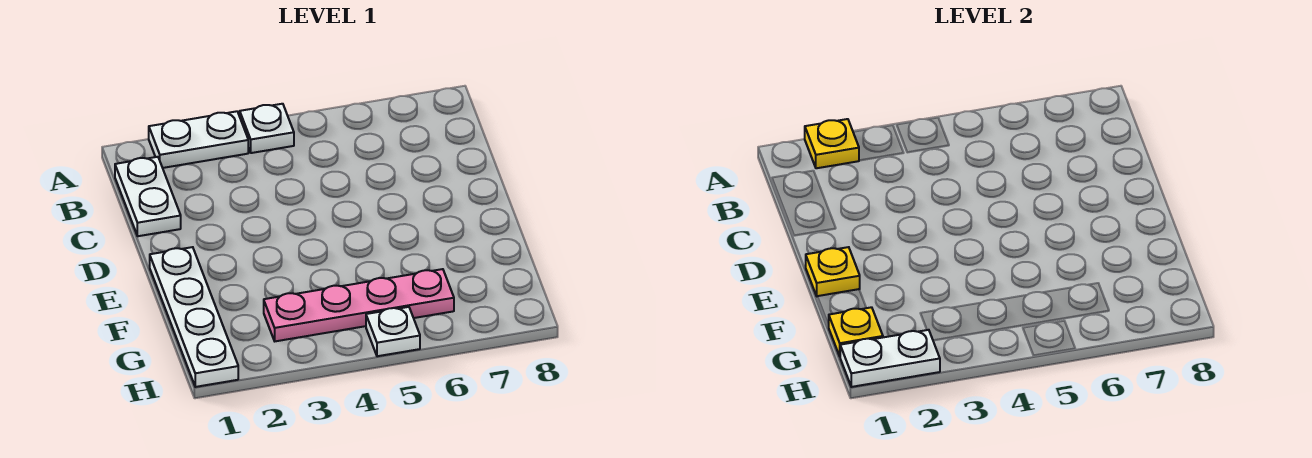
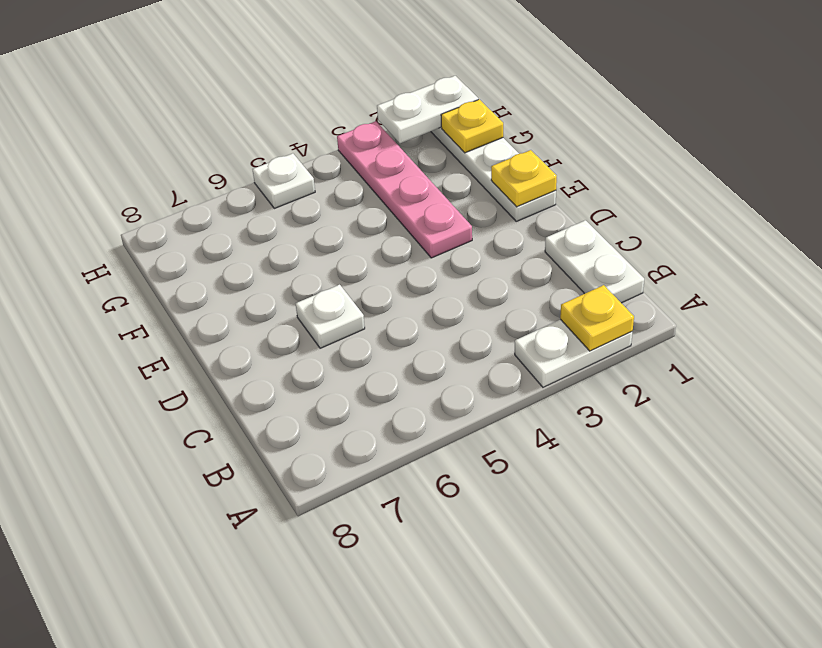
white plate A4 level 1 -> white plate D6 level 1
pink plate G3:G6 level 1 -> pink plate E3:H3 level 1

